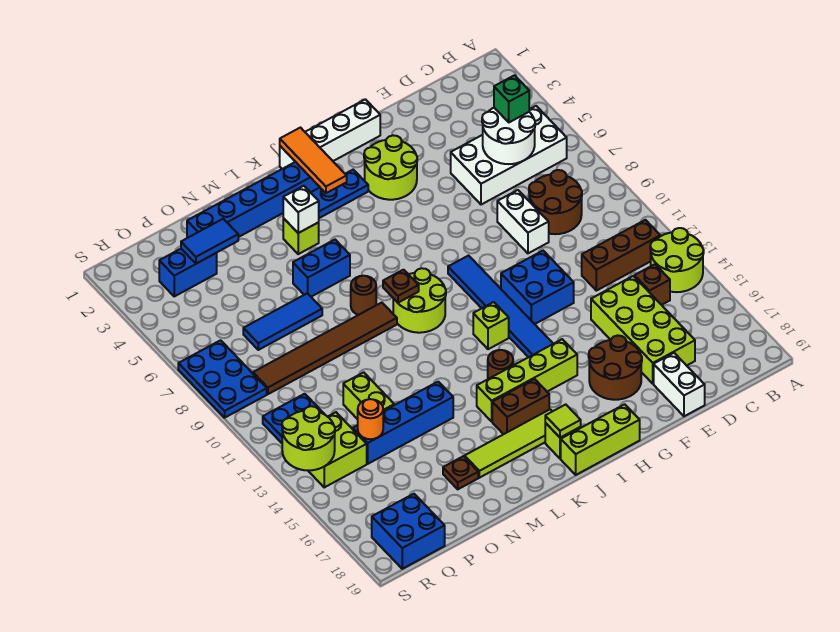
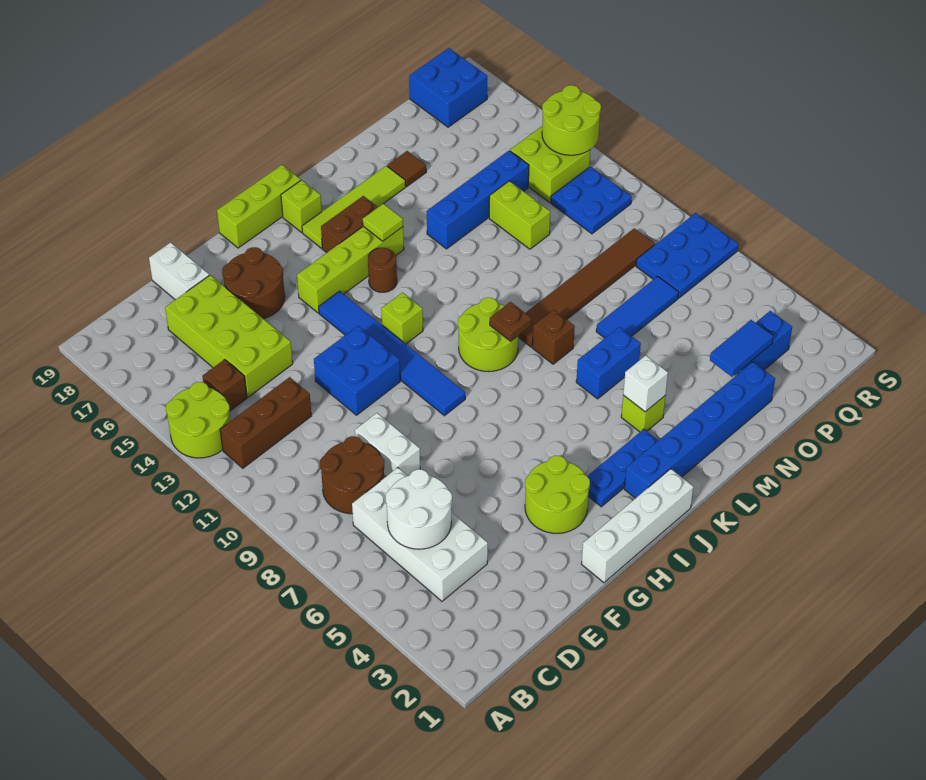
white brick B5:E6 level 1 -> white brick C4:D7 level 1
green brick C5 level 3 -> none
orange tile J1:J3 level 2 -> none
lime tile J18 level 2 -> lime tile K15 level 2
brown round brick L8 level 1 -> brown brick L8 level 1
brown plate N17 level 1 -> brown tile N17 level 1
orange round brick P14 level 2 -> none
blue plate R7:S9 level 1 -> blue plate Q7:S8 level 1

